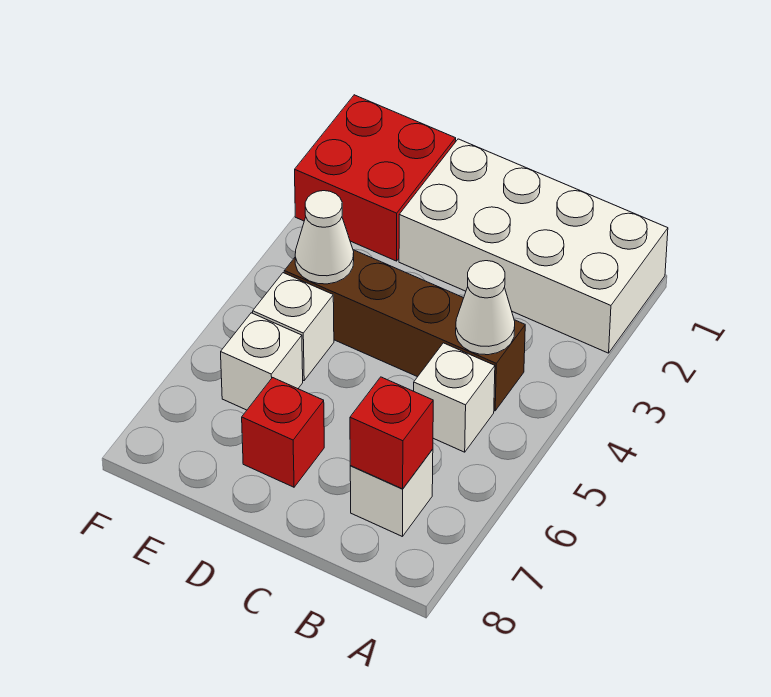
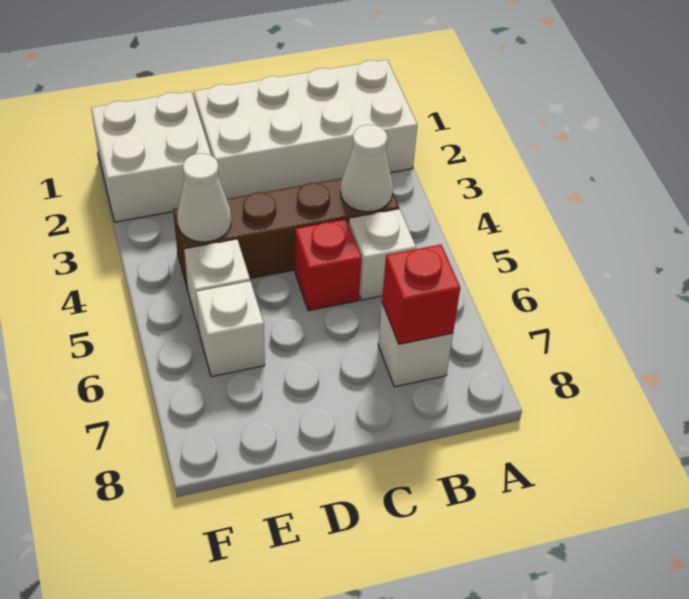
red brick D7 level 1 -> red brick C5 level 1
red brick E1:F2 level 1 -> white brick E1:F2 level 1

